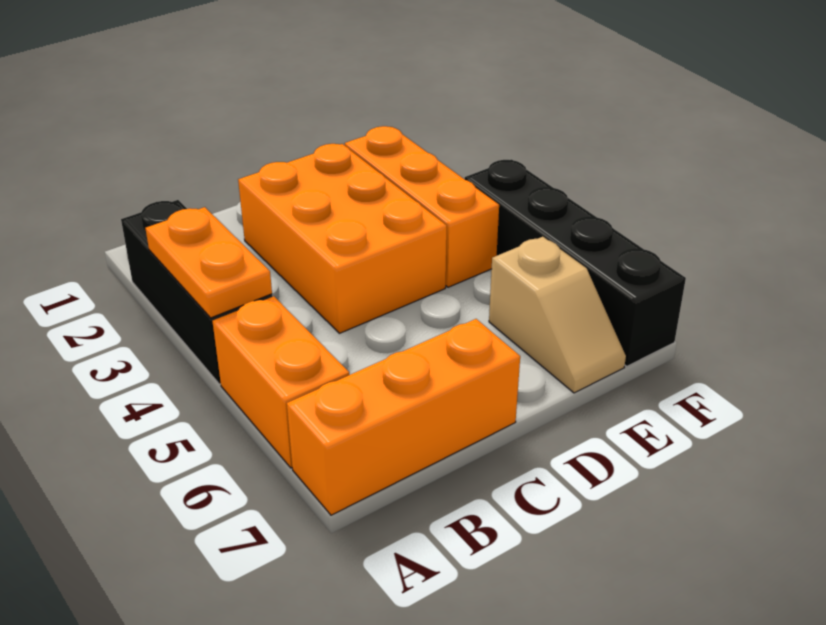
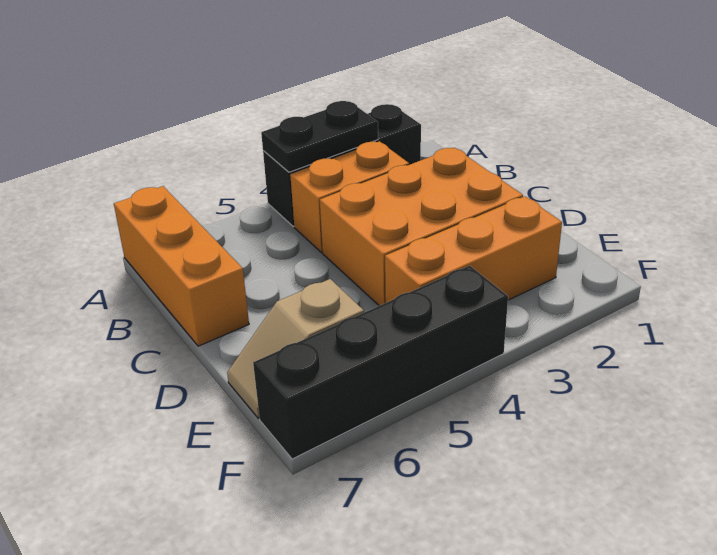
orange plate A3:A4 level 2 -> black plate A3:A4 level 2
orange brick A5:A6 level 1 -> orange brick B3:B4 level 1

